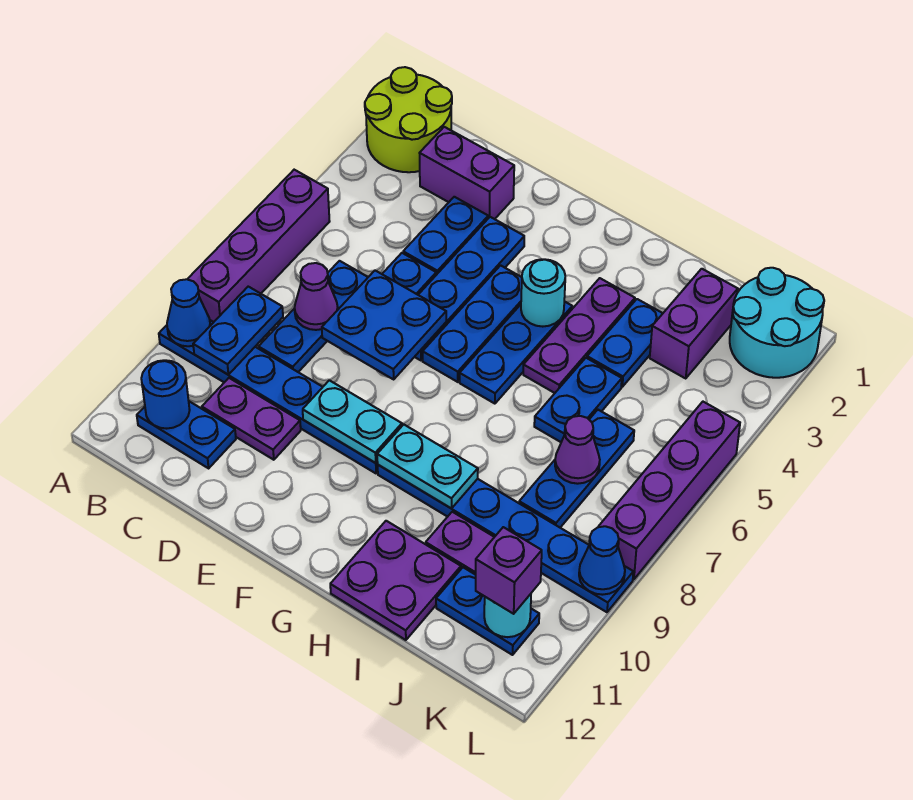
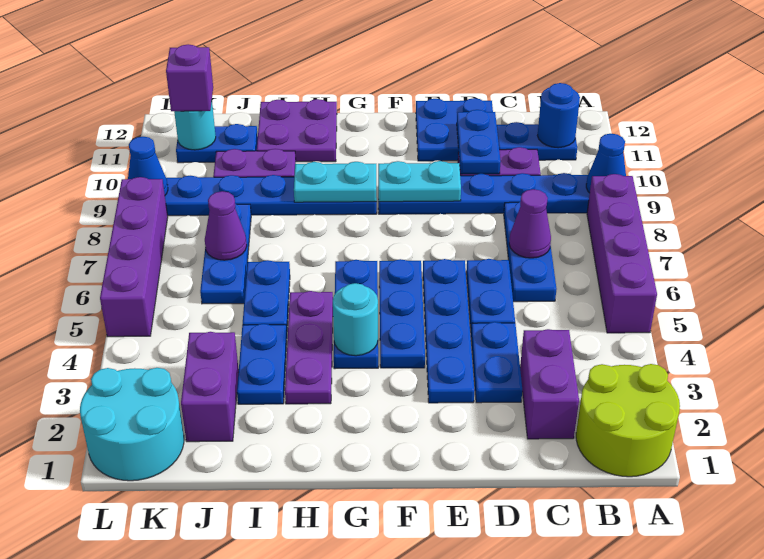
blue plate B8:B9 level 2 -> blue plate D10:D11 level 2
purple brick C2:D2 level 1 -> purple brick C2:C3 level 1
blue plate D6:E7 level 2 -> blue plate D11:E12 level 1

